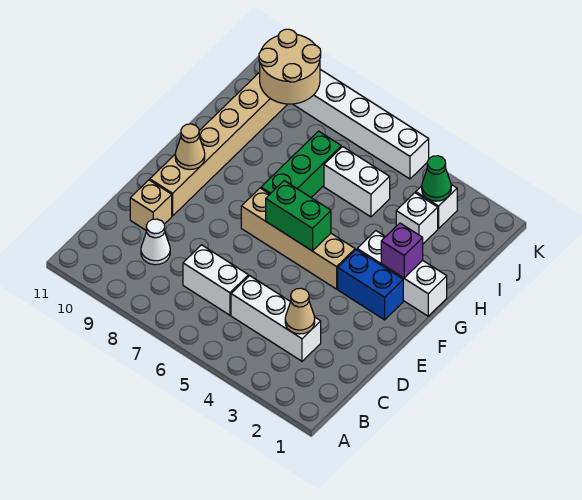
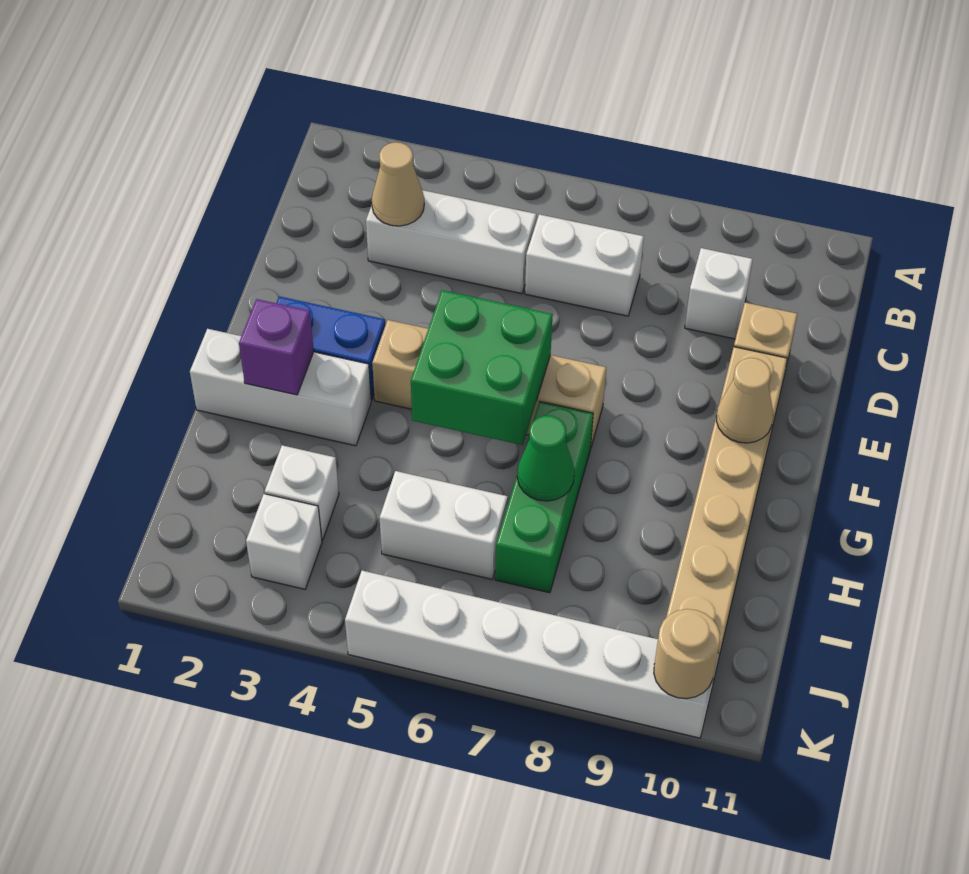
white cone C9 level 1 -> white brick C9 level 1
green brick F5:F6 level 2 -> green brick F5:G6 level 2
green cone J3 level 2 -> green cone H7 level 2
tan round brick J9:K10 level 2 -> tan round brick K10 level 2

